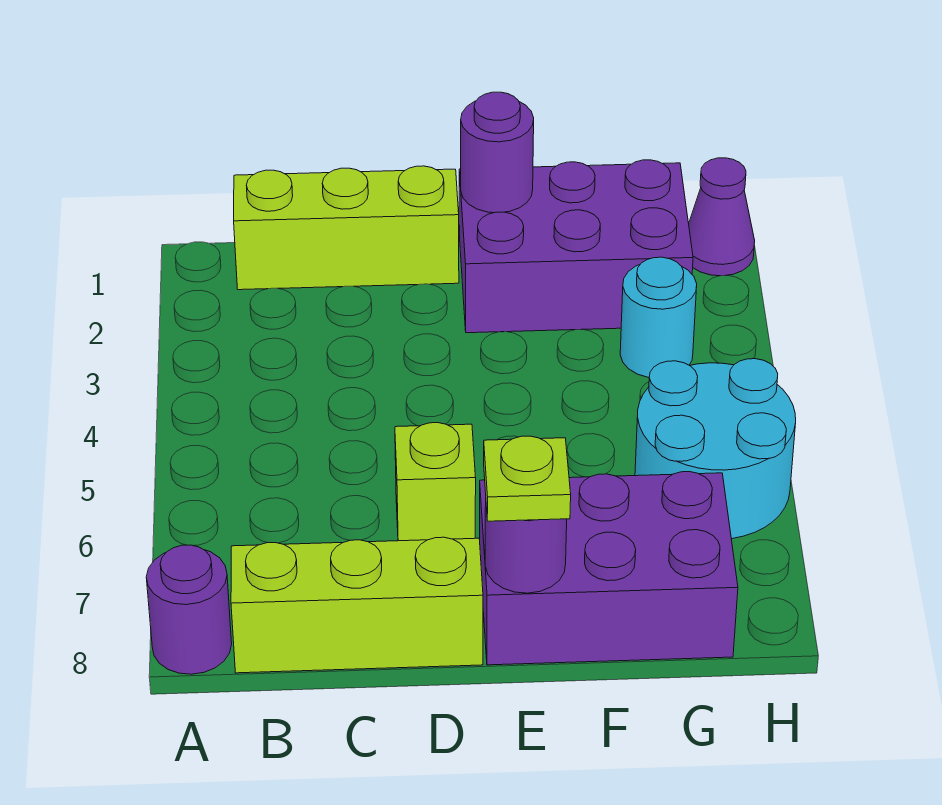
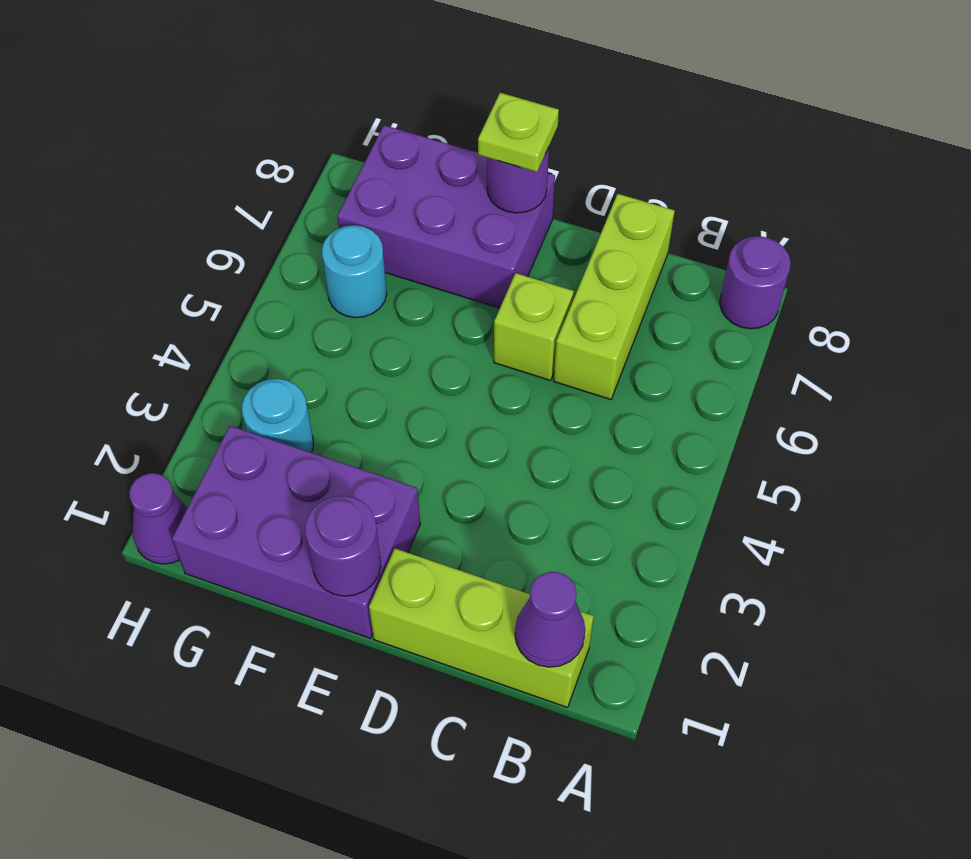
none -> purple cone B1 level 2
lime brick B8:D8 level 1 -> lime brick C6:C8 level 1
cyan round brick G5:H6 level 1 -> cyan round brick G6 level 1

